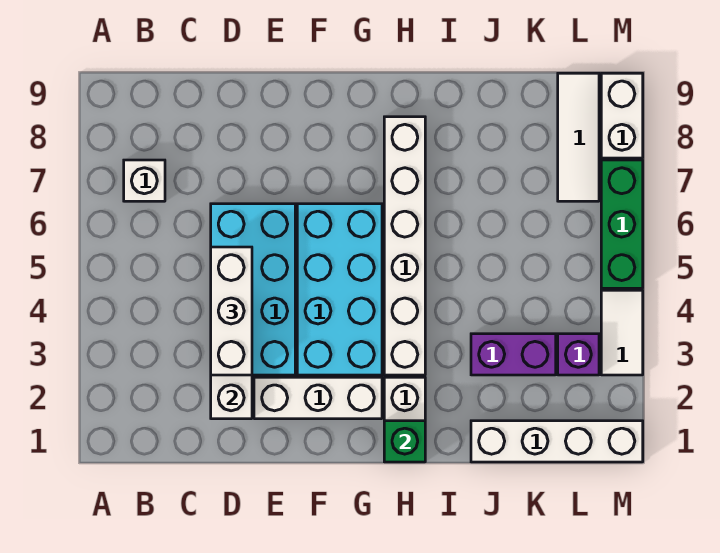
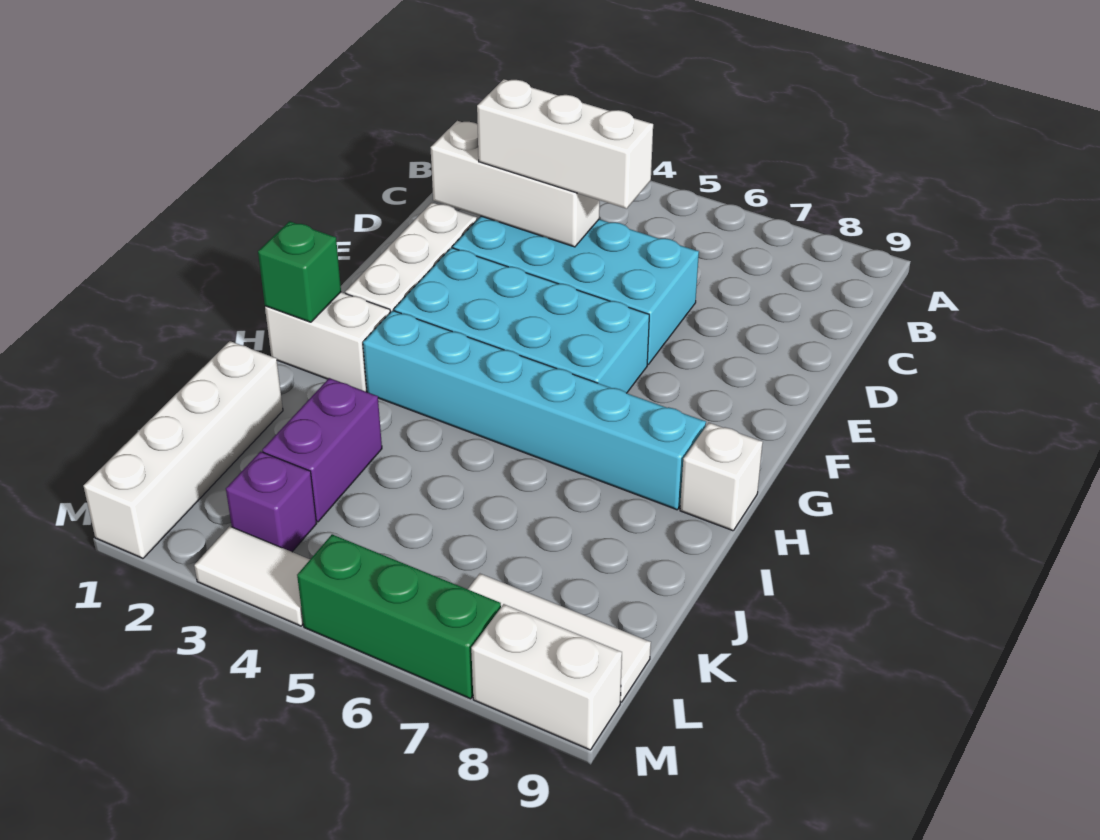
white brick B7 level 1 -> white brick H9 level 1
white brick H3:H8 level 1 -> cyan brick H3:H8 level 1

